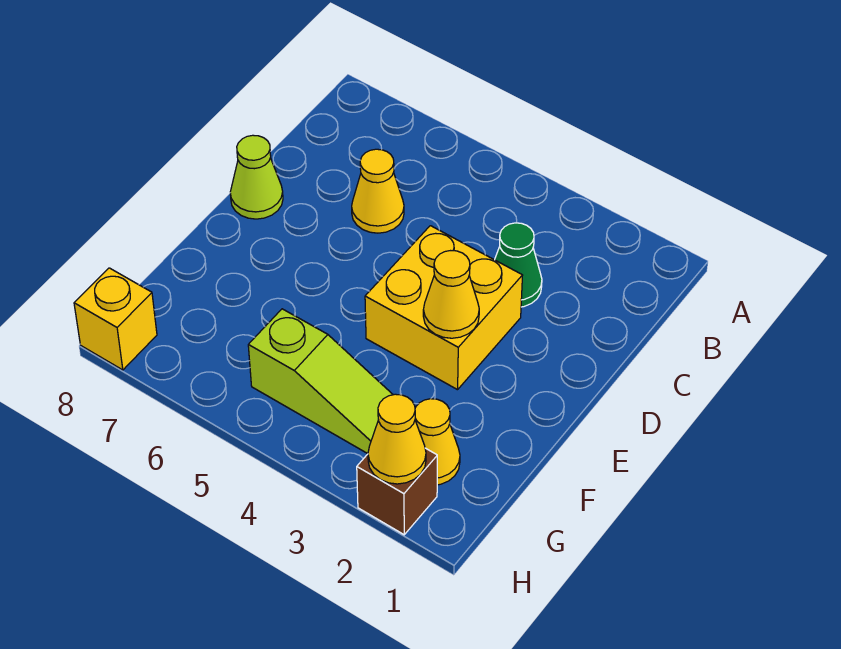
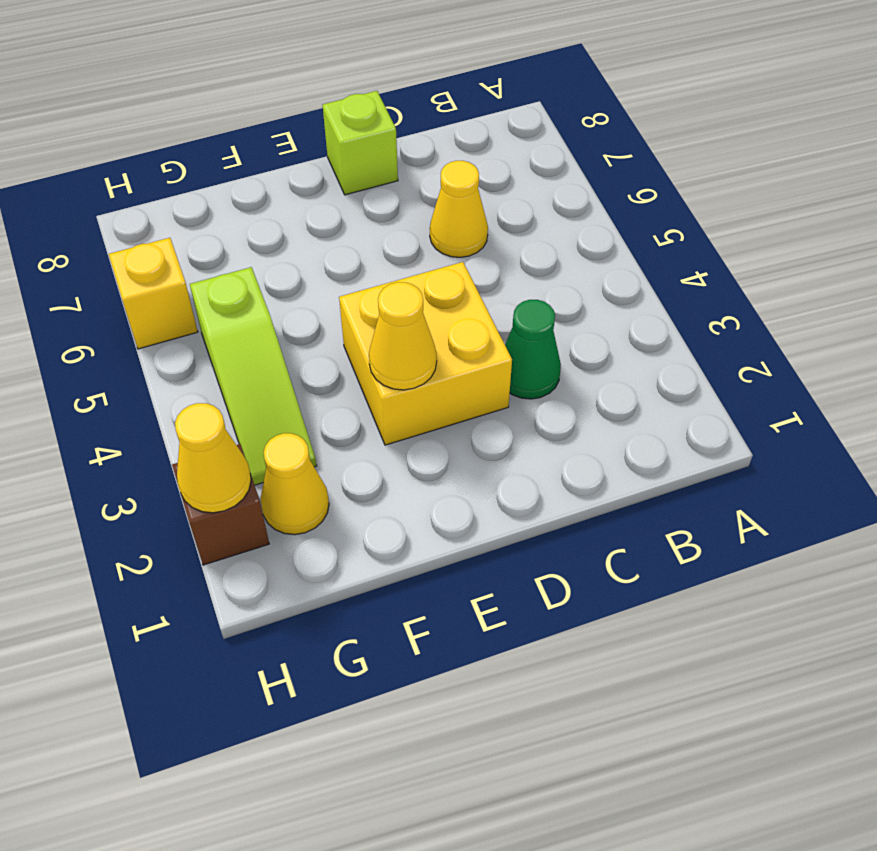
lime cone D8 level 1 -> lime brick D8 level 1
yellow brick H8 level 1 -> yellow brick H6 level 1

